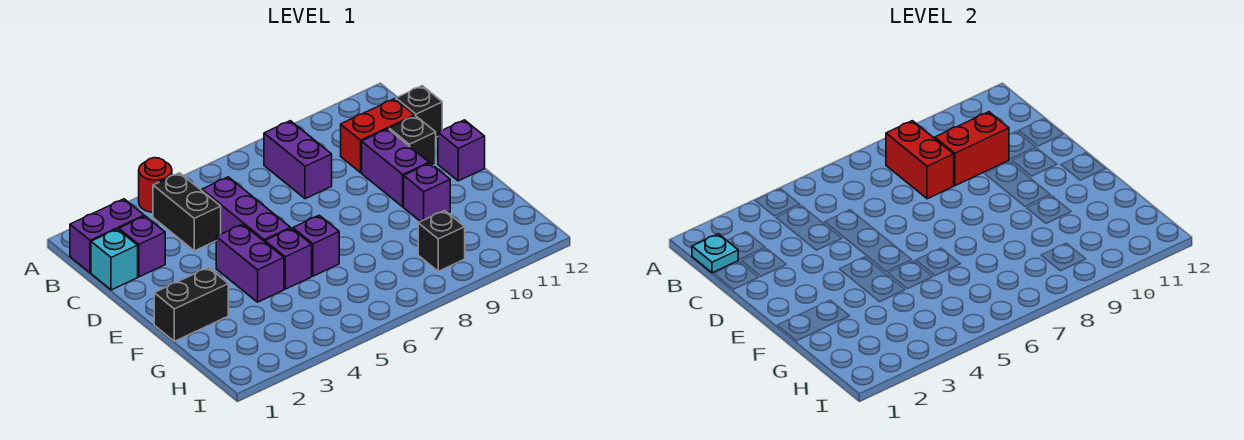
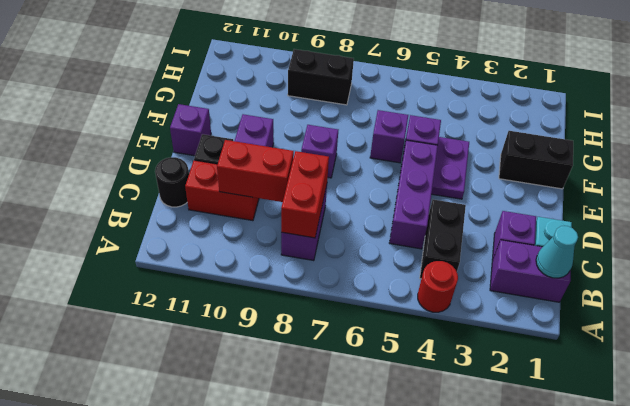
cyan plate B1 level 2 -> cyan cone B1 level 2
black brick C12 level 1 -> black round brick C12 level 1
purple brick E4:F4 level 1 -> purple plate E4:F4 level 1
purple brick F10 level 1 -> purple brick E8 level 1
black brick H9 level 1 -> black brick H8:H9 level 1

